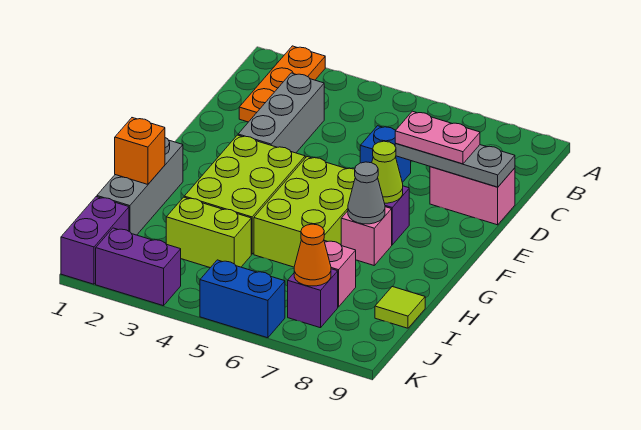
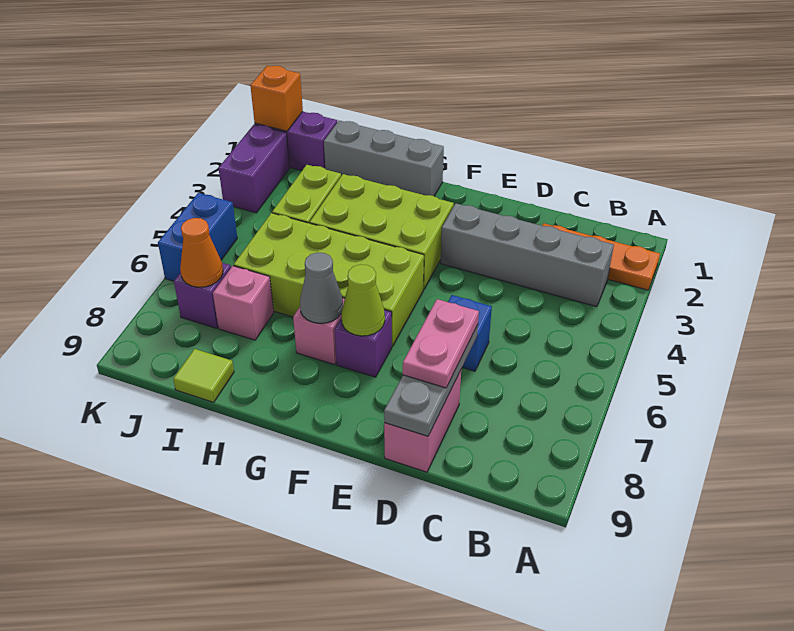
grey brick C3:E3 level 1 -> grey brick B3:E3 level 1
lime brick F5:H6 level 1 -> lime brick F5:I6 level 1
orange brick H1 level 2 -> orange brick K1 level 2

